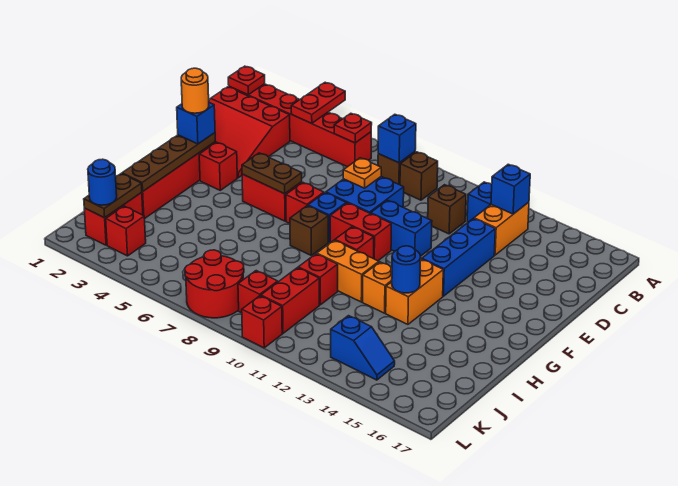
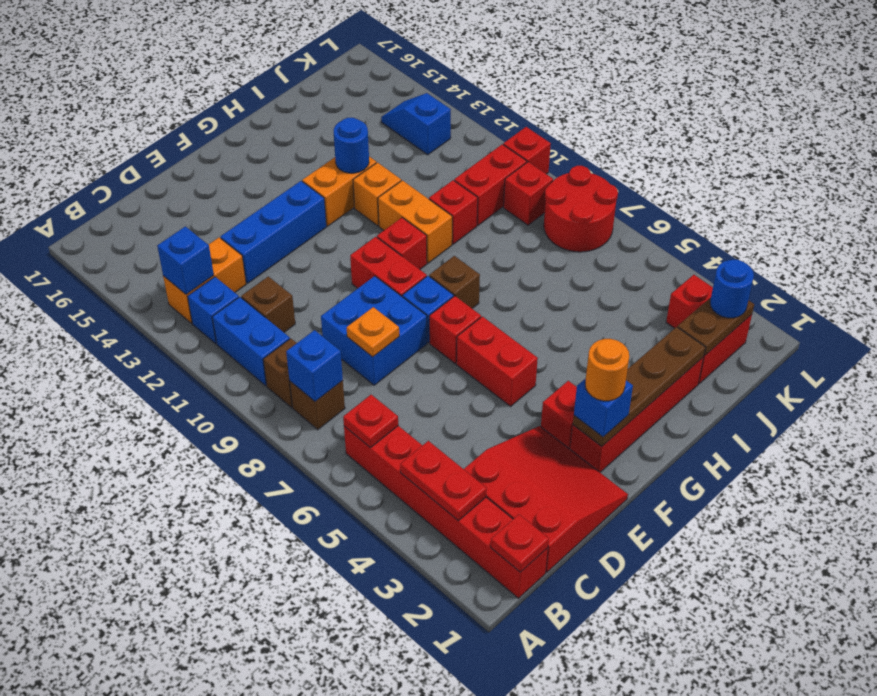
red plate A4:B4 level 2 -> red plate B3:B4 level 2
blue brick E10:E11 level 1 -> blue brick B10:B11 level 1
brown plate F5:F6 level 2 -> none

